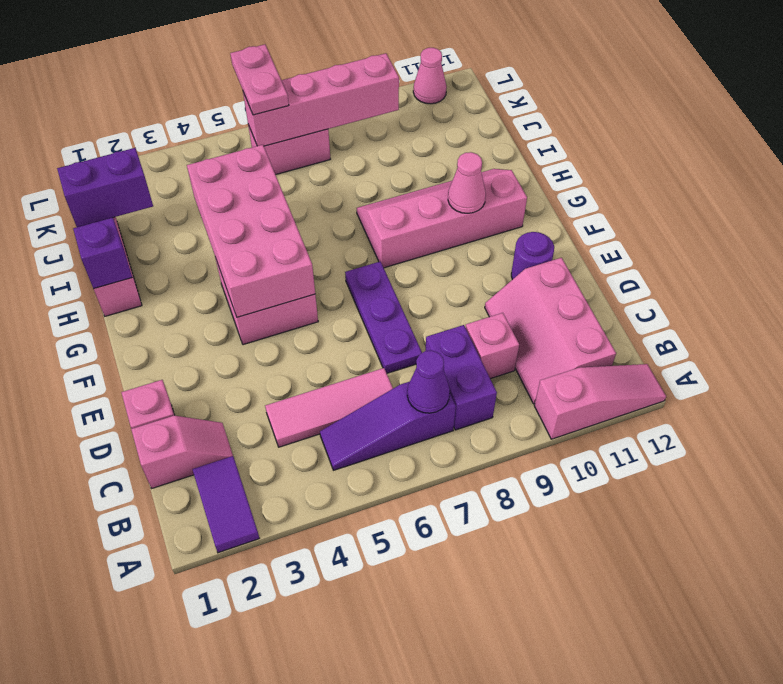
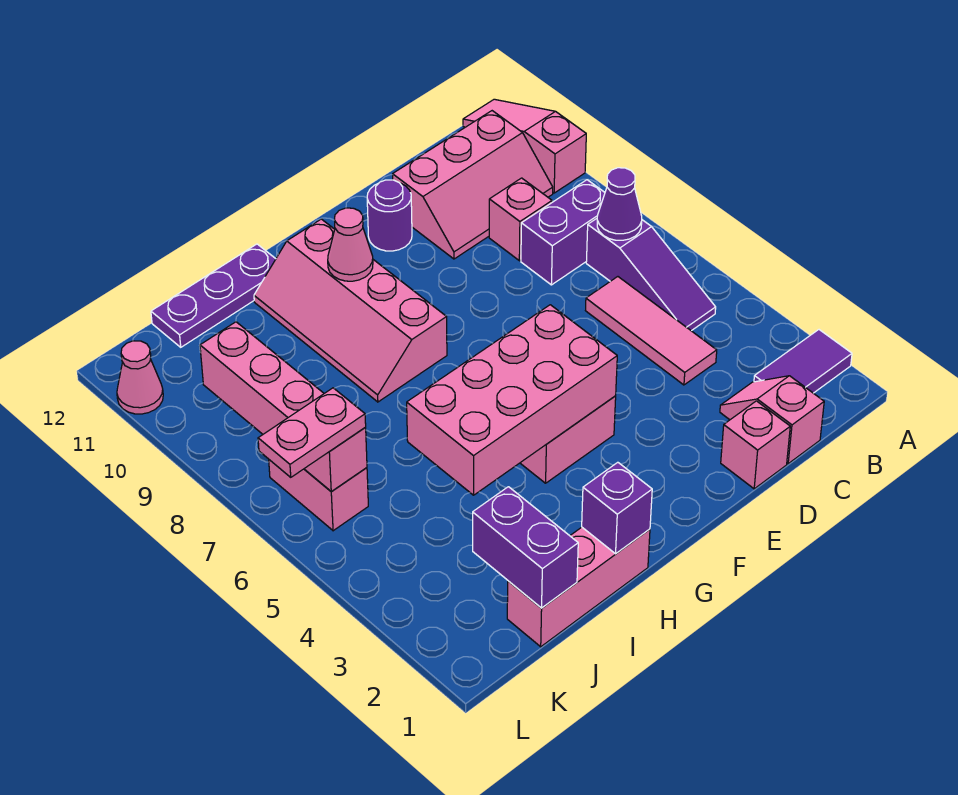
purple plate D7:F7 level 1 -> purple plate H12:J12 level 1

